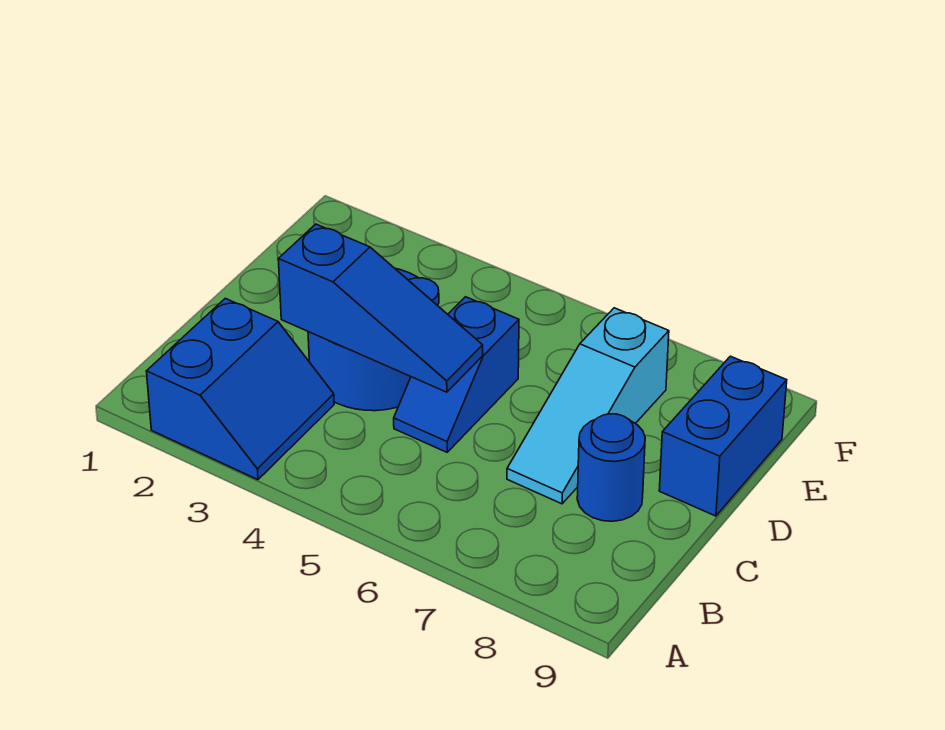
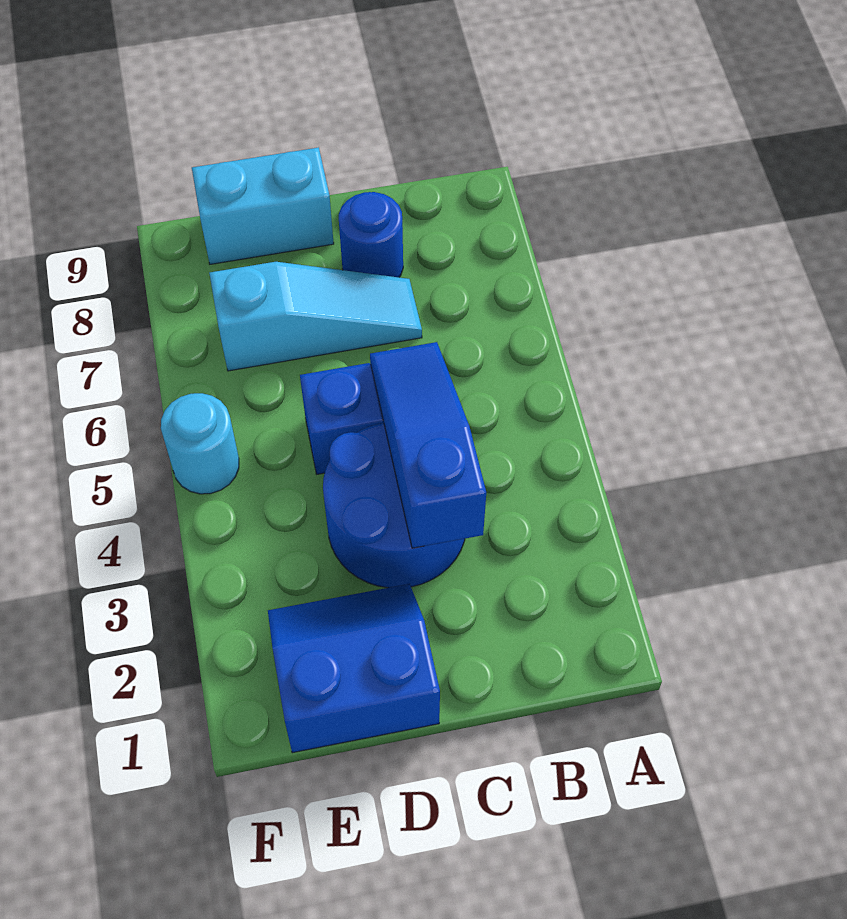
blue slope A2:B3 level 1 top 2 -> blue slope D1:E2 level 1 top 1
blue brick D9:E9 level 1 -> cyan brick D9:E9 level 1
none -> cyan round brick F5 level 1

